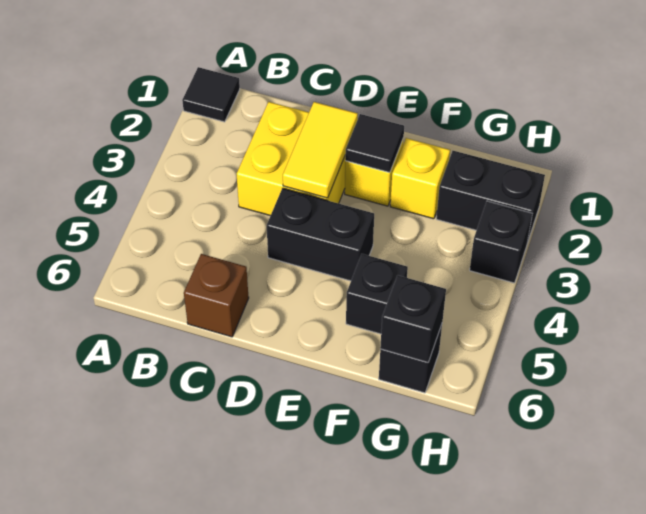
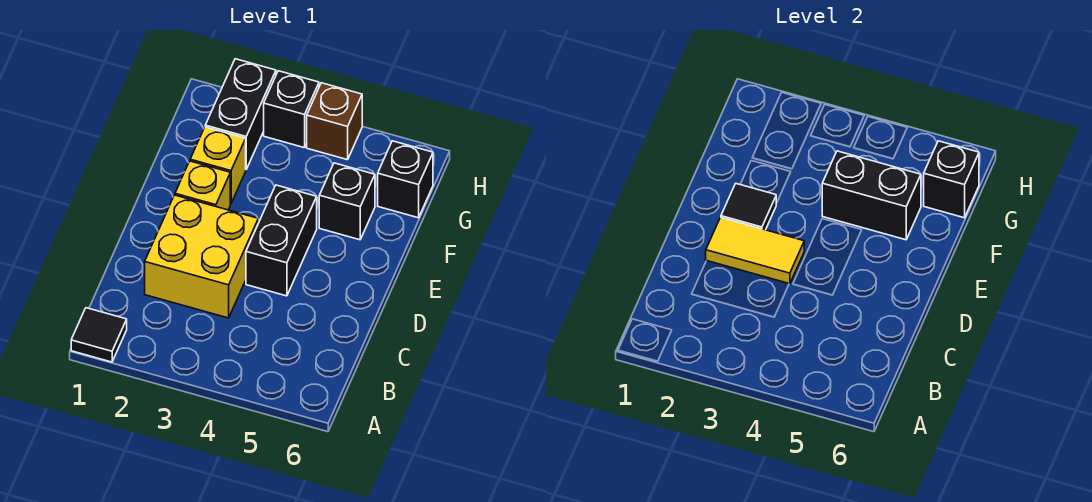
brown brick C6 level 1 -> brown brick H4 level 1
none -> black brick F4:F5 level 2

